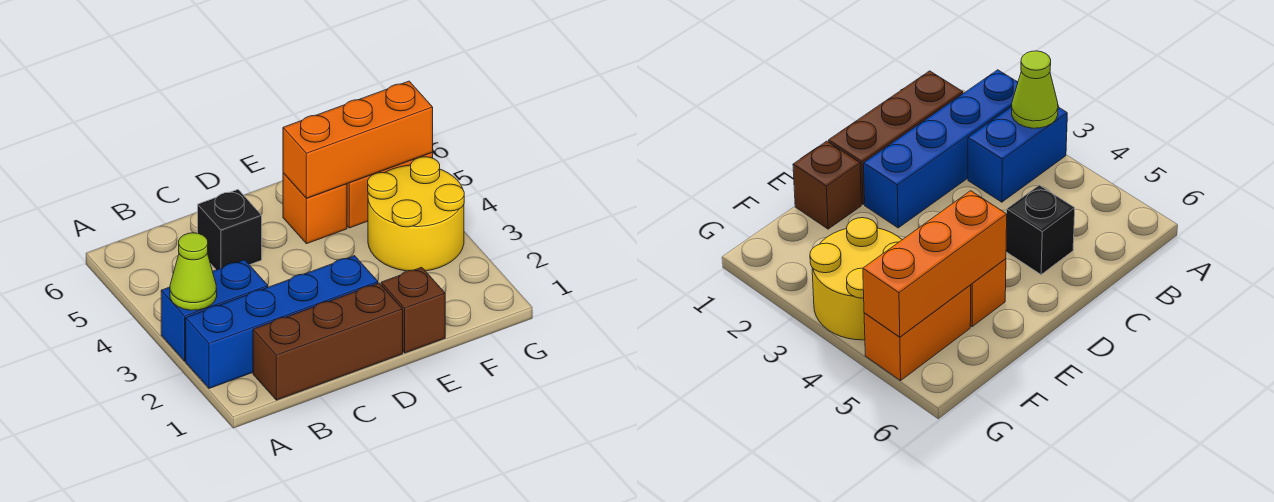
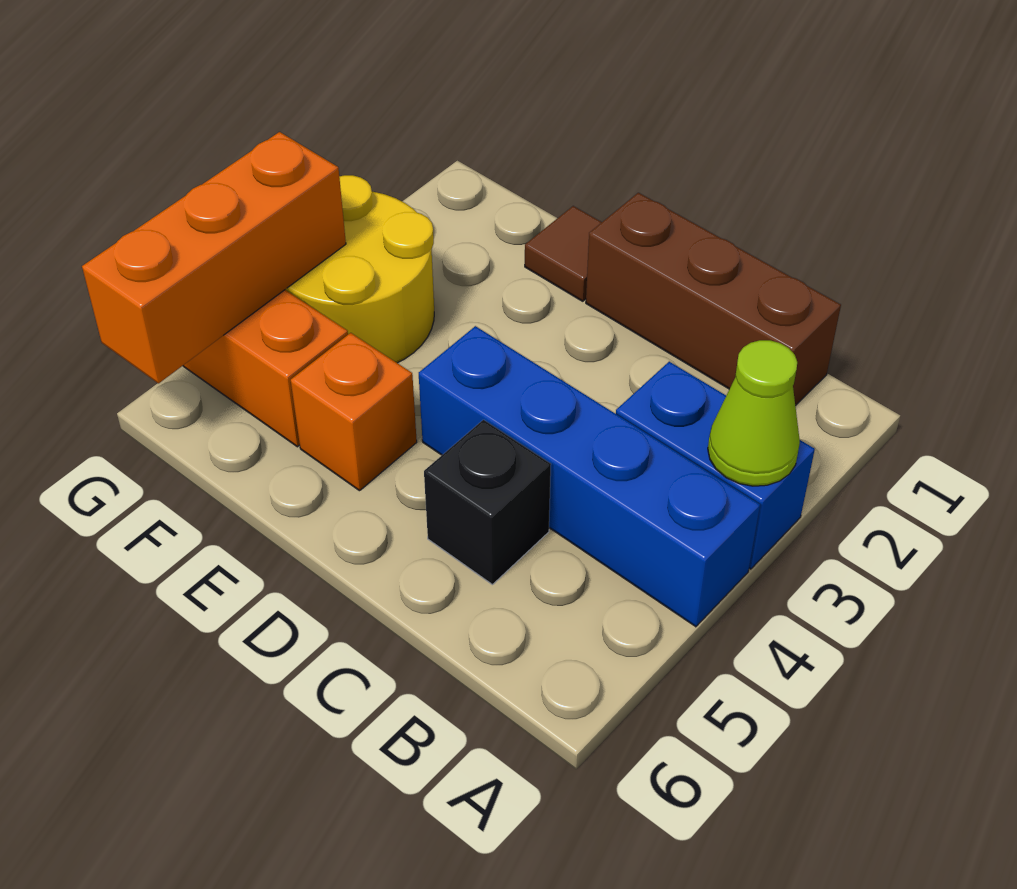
blue brick A2:D2 level 1 -> blue brick A4:D4 level 1
brown brick E1 level 1 -> brown tile E1 level 1
orange brick E5:G5 level 2 -> orange brick G4:G6 level 2

